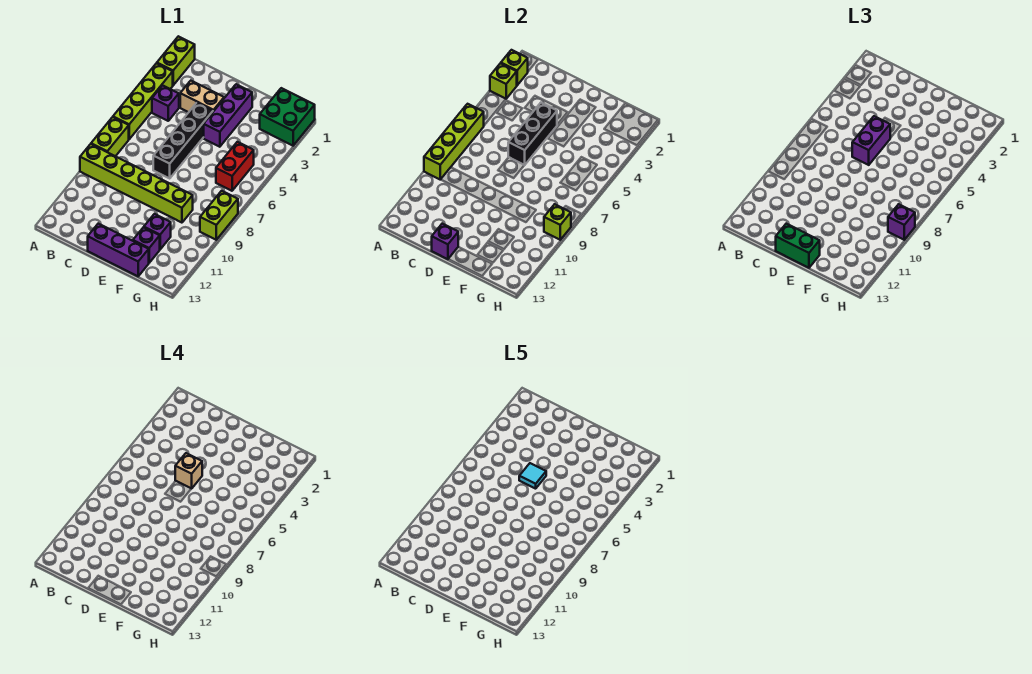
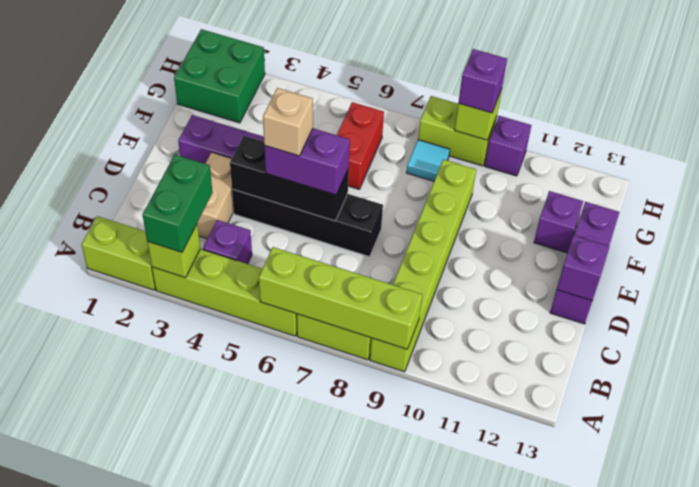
lime brick A2 level 2 -> none
cyan tile D5 level 5 -> cyan tile G8 level 1
green brick D13:E13 level 3 -> green brick A3:B3 level 3
purple brick F11 level 1 -> purple brick H10 level 1
red brick G5:G6 level 1 -> red brick F6:G6 level 1

